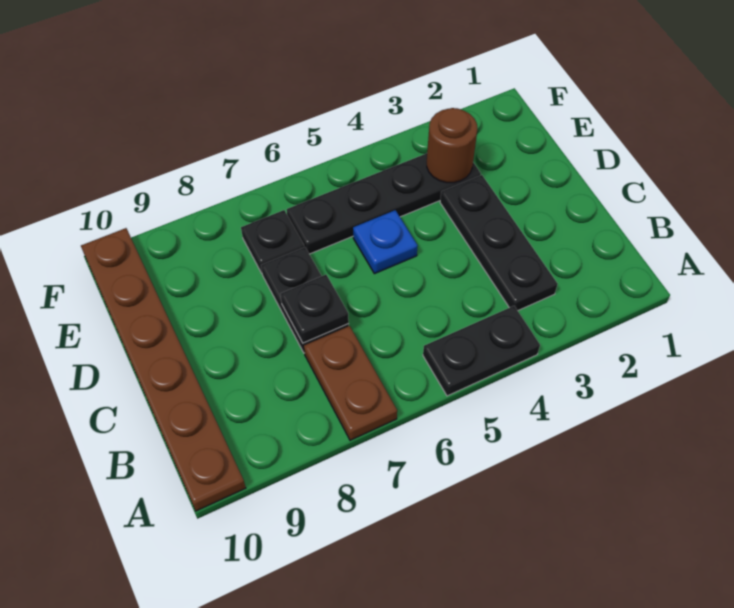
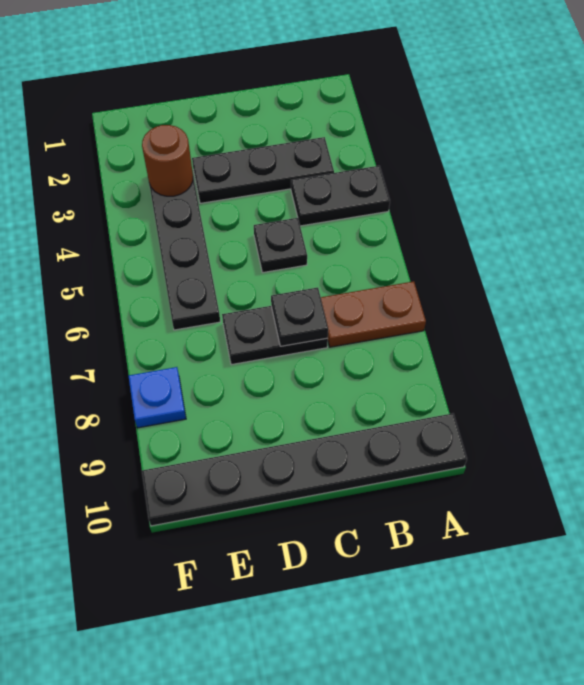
black plate A4:A5 level 1 -> black plate A4:B4 level 1
brown plate A10:F10 level 1 -> black plate A10:F10 level 1
blue plate D5 level 1 -> blue plate F8 level 1
black plate E7 level 1 -> black plate C5 level 1

